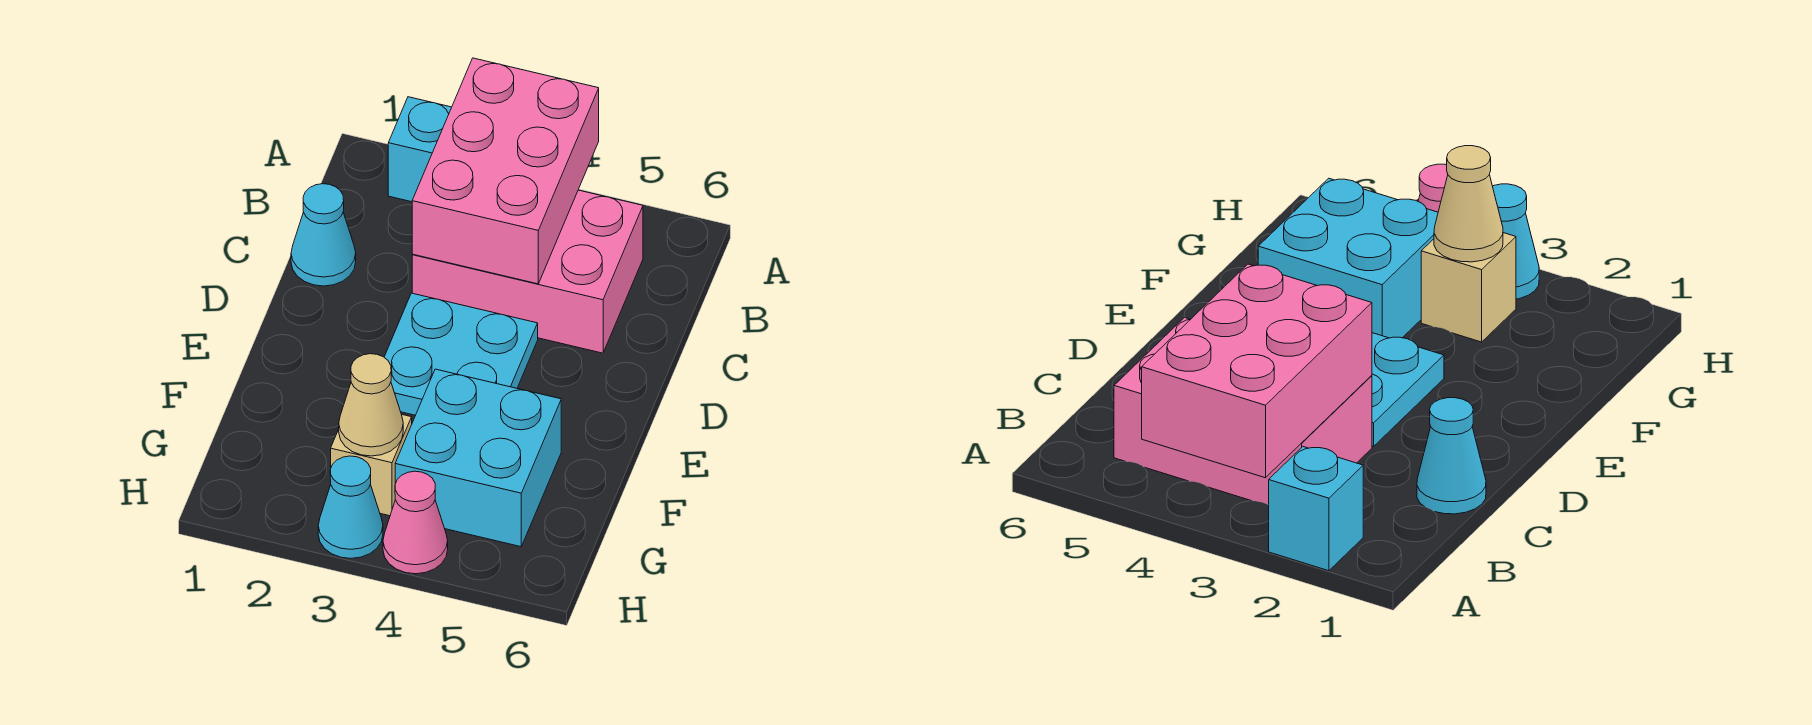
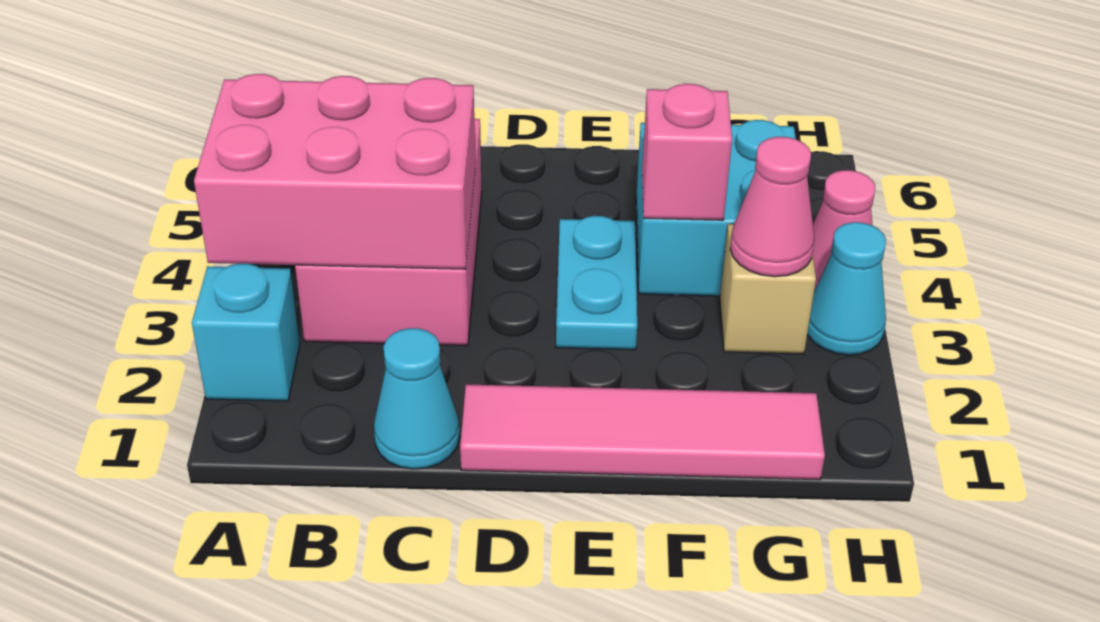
none -> pink tile D1:G1 level 1
cyan plate D3:E4 level 1 -> cyan plate E3:E4 level 1
none -> pink brick F4 level 2
tan cone G3 level 2 -> pink cone G3 level 2

